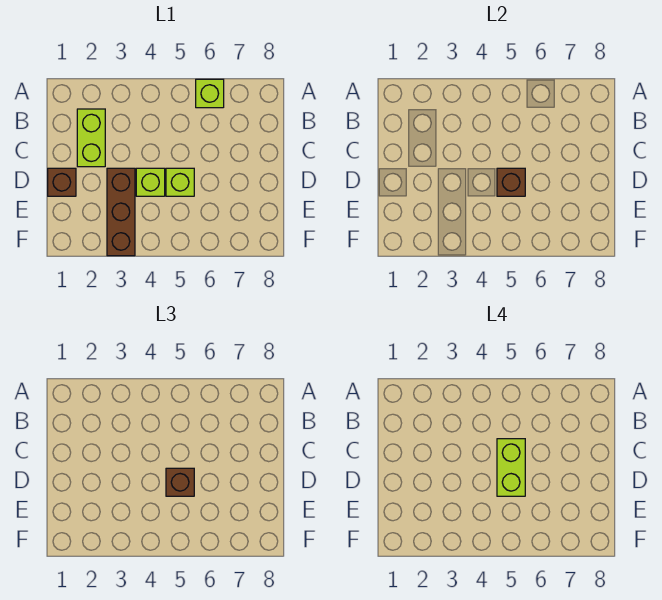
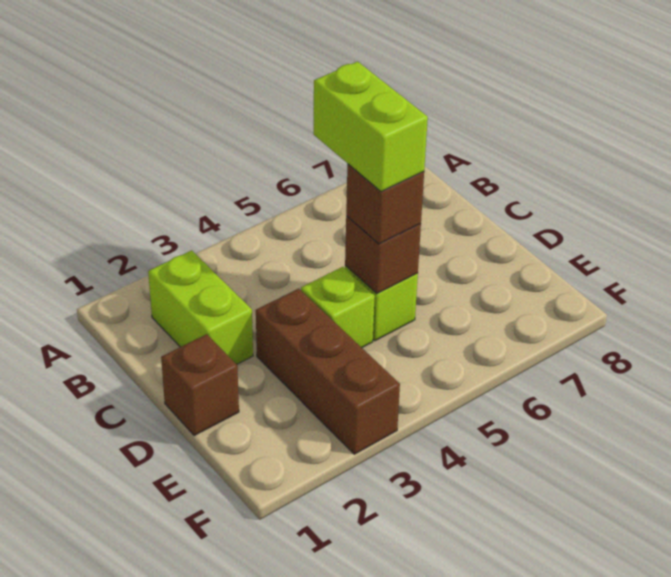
lime brick A6 level 1 -> none

